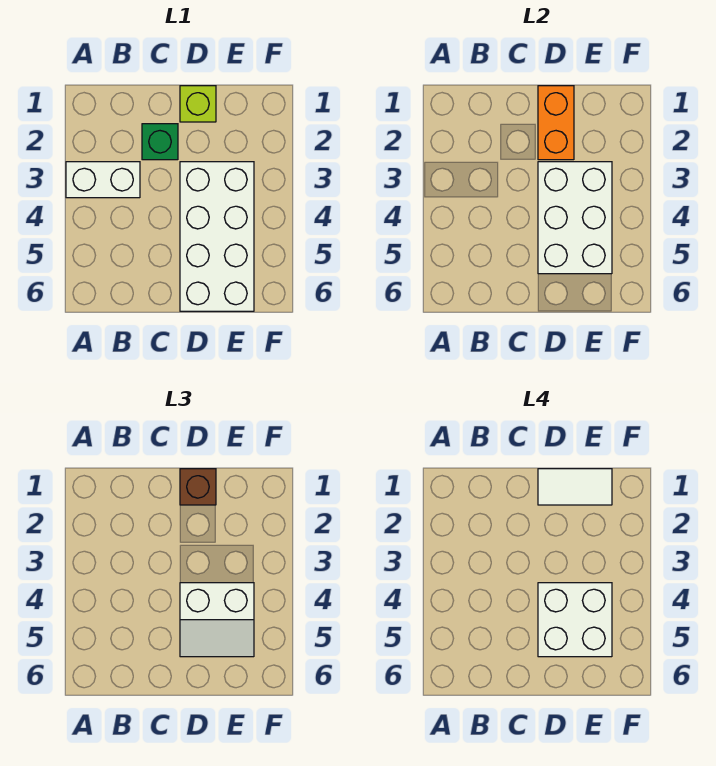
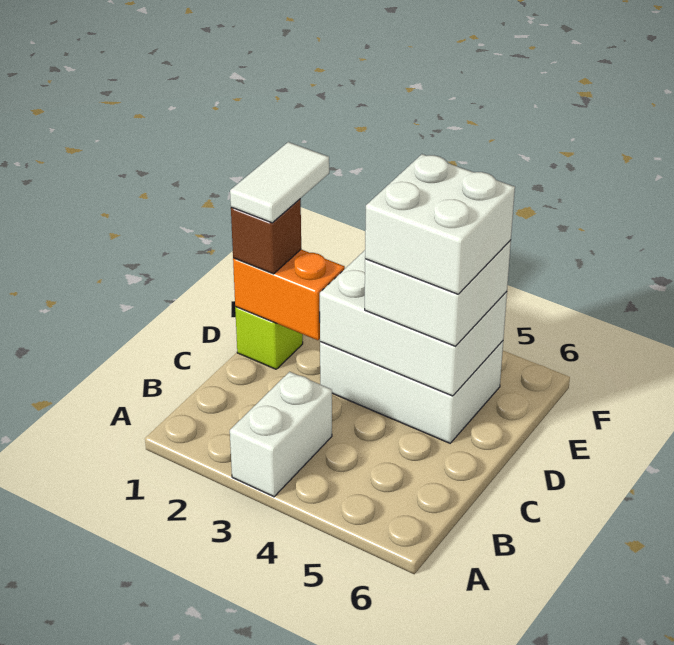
green brick C2 level 1 -> none
white brick D3:E6 level 1 -> white brick D3:E5 level 1
white slope D4:E5 level 3 top 4 -> white brick D4:E5 level 3

